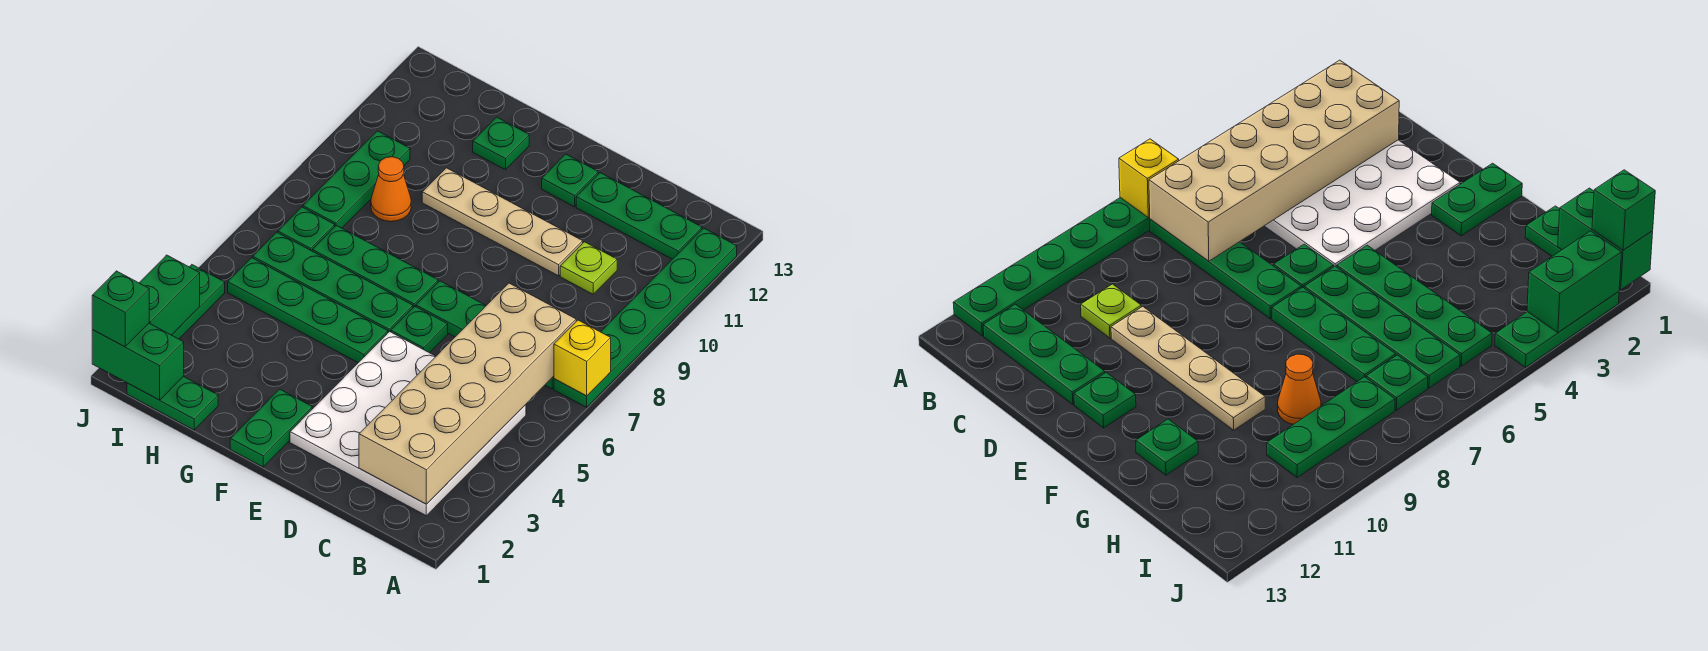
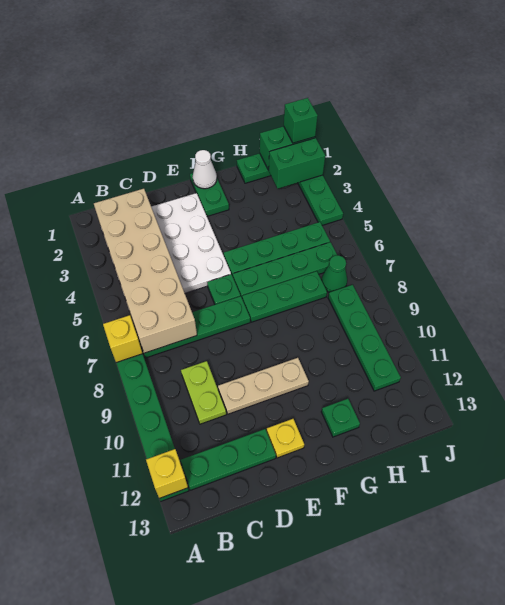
none -> yellow brick A12 level 2
lime plate C10 level 1 -> lime plate C9:C10 level 1
tan plate D10:G10 level 1 -> tan plate D10:F10 level 1
green plate E12 level 1 -> yellow plate E12 level 1
none -> white cone F1 level 2
orange cone H9 level 1 -> none
green plate I7 level 1 -> green cone I7 level 1
green plate I8:I10 level 1 -> green plate I8:I11 level 1
green brick J2:J3 level 2 -> green brick I2:J2 level 2

